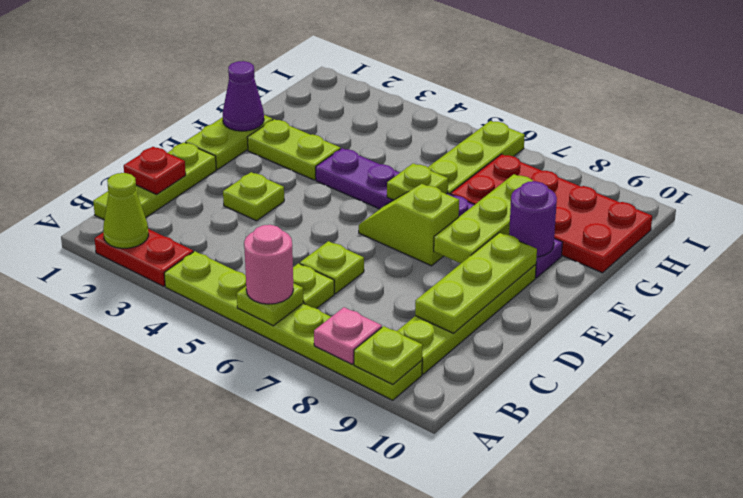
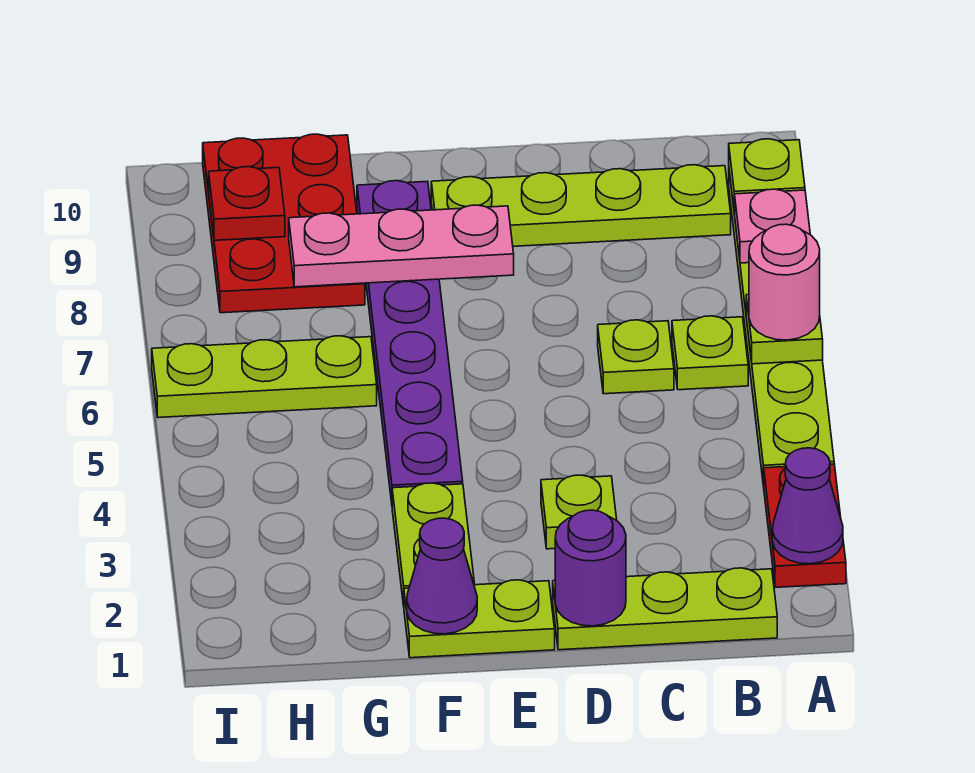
lime cone A2 level 2 -> purple cone A2 level 2
red plate C1 level 2 -> red plate H9 level 2
lime plate C9:E9 level 2 -> none
lime slope E6:E7 level 1 top 7 -> none
lime plate E8:G8 level 2 -> pink plate E8:G8 level 2
lime plate F6 level 2 -> none
purple round brick F9 level 2 -> purple round brick D1 level 2
red plate G7:H10 level 1 -> red plate G8:H10 level 1

